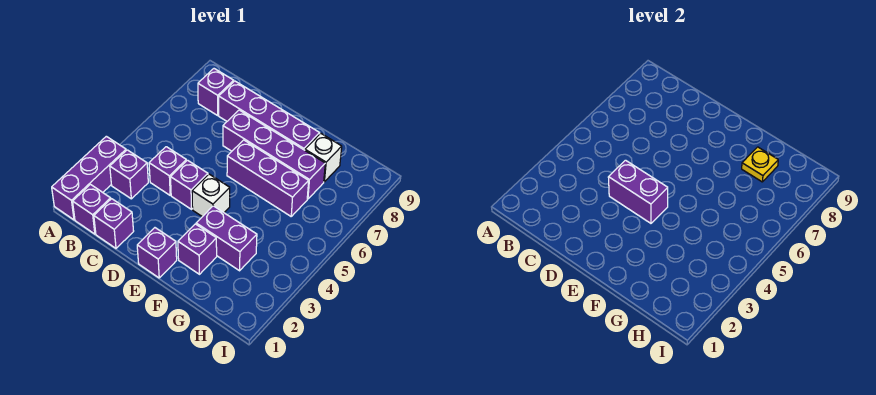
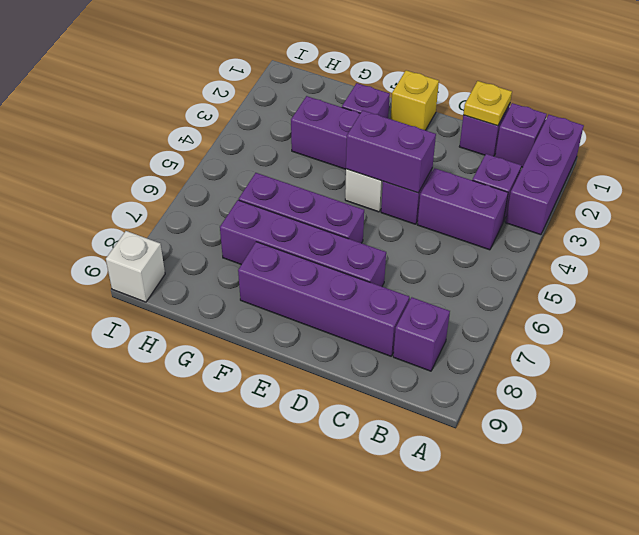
purple brick C4 level 1 -> purple brick B4:C4 level 1
purple brick E1 level 1 -> yellow brick E1 level 1
white brick G8 level 1 -> white brick I9 level 1
yellow plate G8 level 2 -> yellow plate C1 level 2

